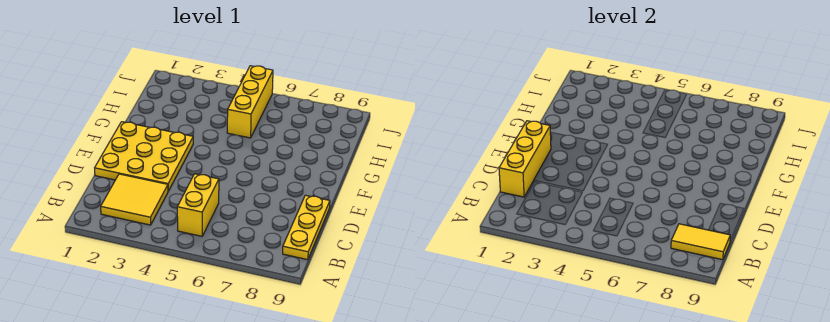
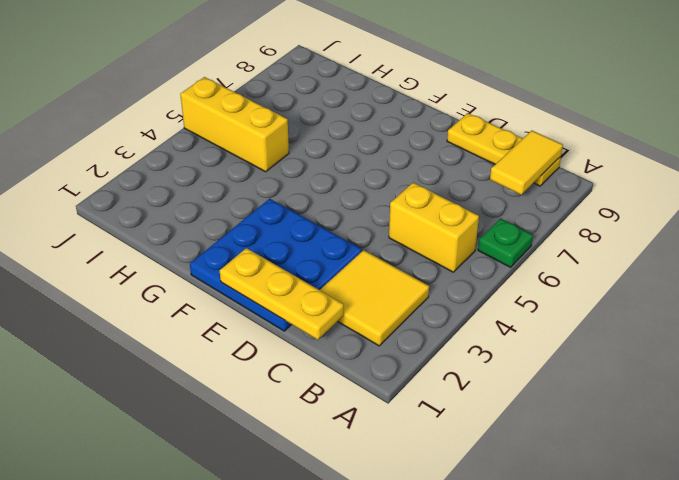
none -> green plate A6 level 1
yellow brick C1:E1 level 2 -> yellow plate C1:E1 level 2
yellow plate D1:F3 level 1 -> blue plate D1:F3 level 1

